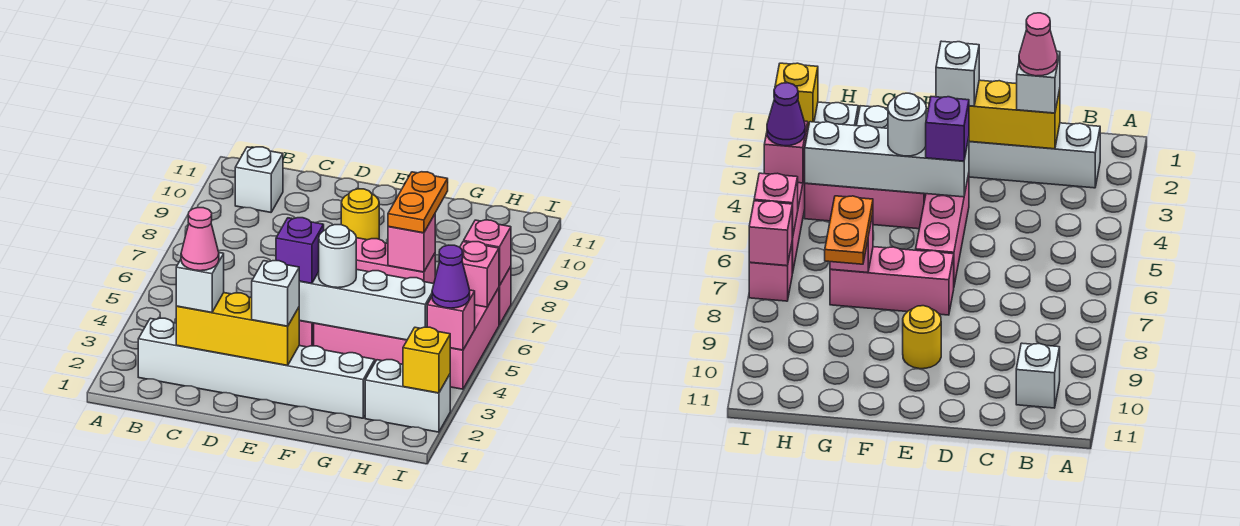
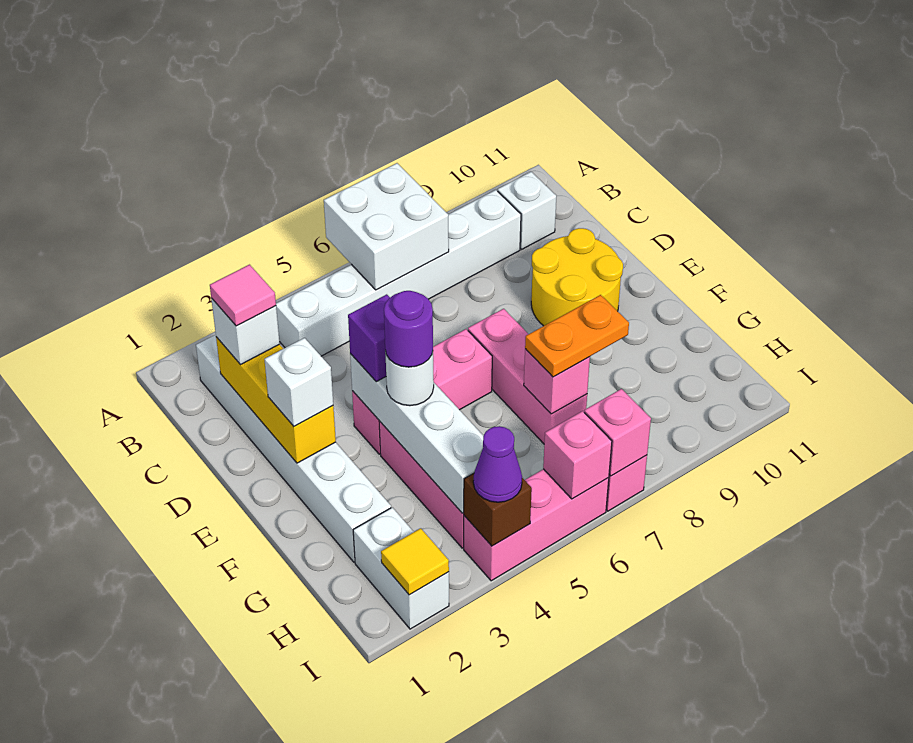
none -> white brick A6:B7 level 2
none -> white brick B4:B9 level 1
pink cone C2 level 4 -> pink tile C2 level 4
yellow round brick E9 level 1 -> yellow round brick D9:E10 level 1
none -> purple round brick F4 level 4
yellow brick I2 level 2 -> yellow tile I2 level 2
pink brick I4 level 2 -> brown brick I4 level 2

